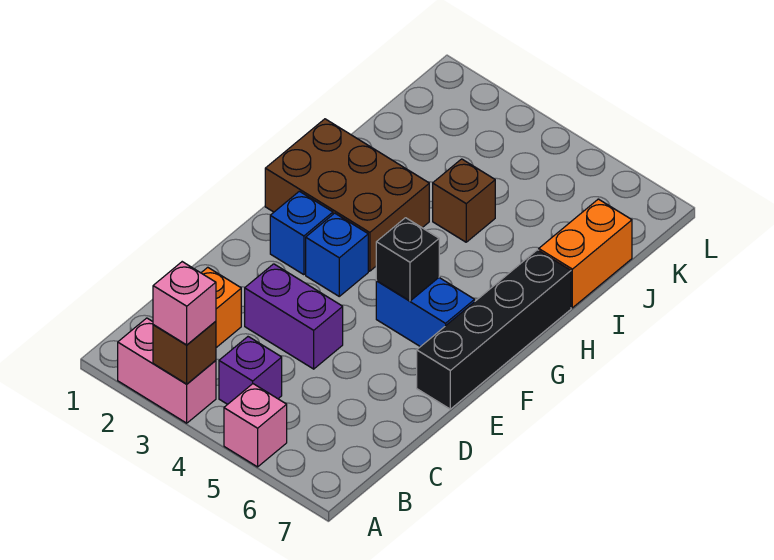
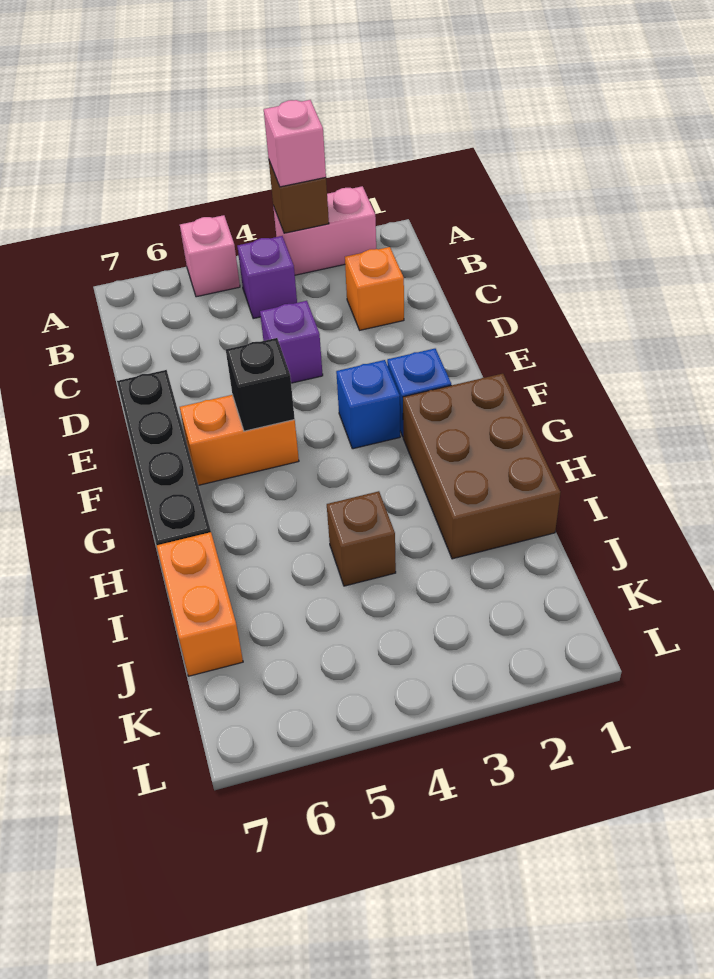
purple brick D3:D4 level 1 -> purple brick D4 level 1
blue brick F5:F6 level 1 -> orange brick F5:F6 level 1
brown brick G1:H3 level 1 -> brown brick G1:I2 level 1

